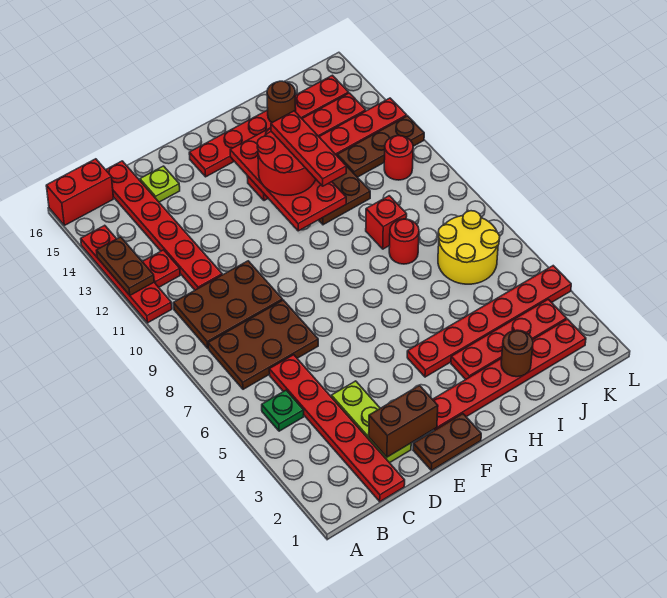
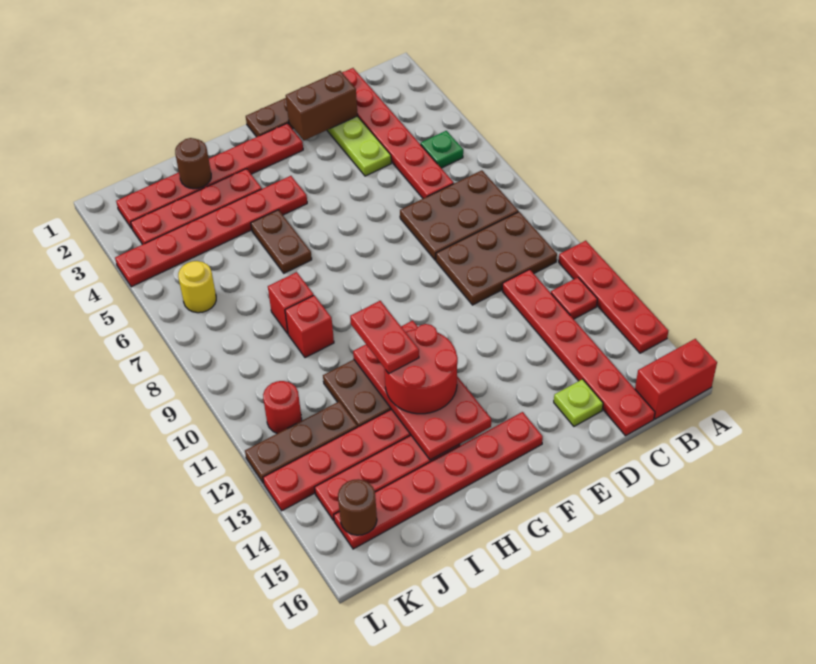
brown plate A12:A13 level 2 -> brown plate H5:H6 level 1
red plate H11:H13 level 4 -> red plate H11:H12 level 4
red round brick I8 level 1 -> red brick I8 level 1
brown round brick I15 level 2 -> brown round brick K15 level 2
yellow round brick J6:K7 level 1 -> yellow round brick K6 level 1

